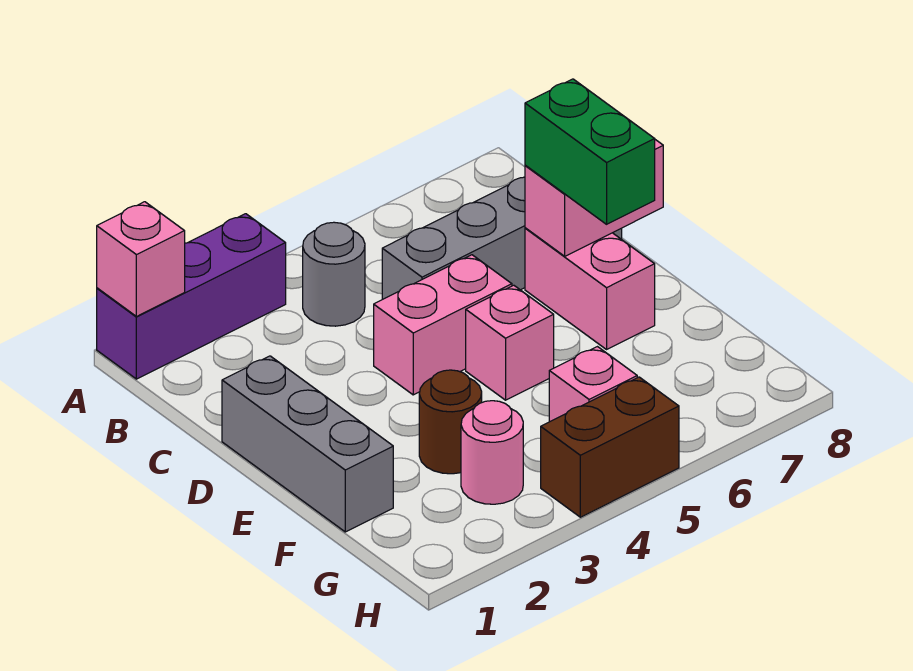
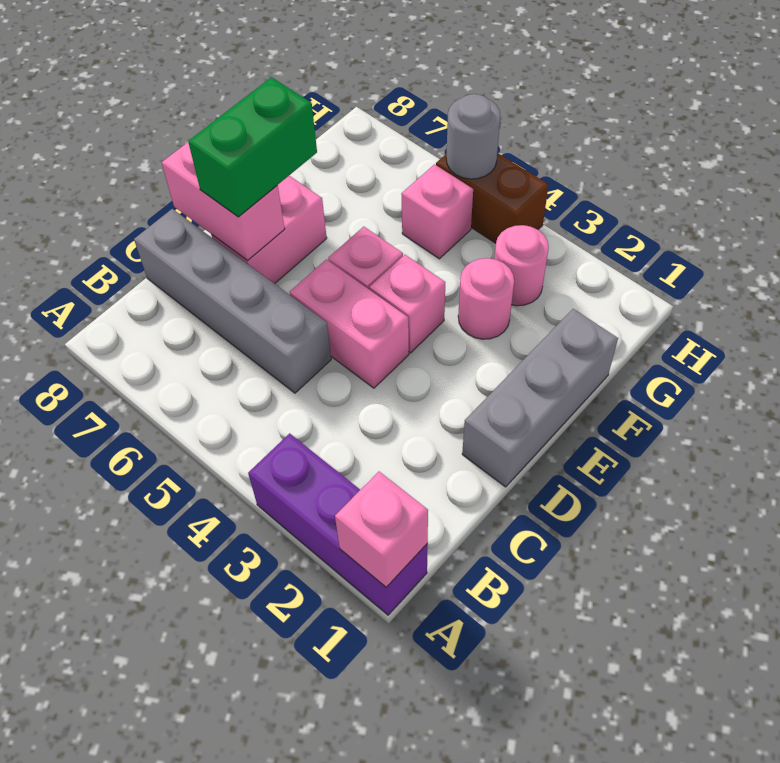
grey round brick B4 level 1 -> grey round brick H5 level 2
none -> pink brick E4 level 1
brown round brick F3 level 1 -> pink round brick F3 level 1

